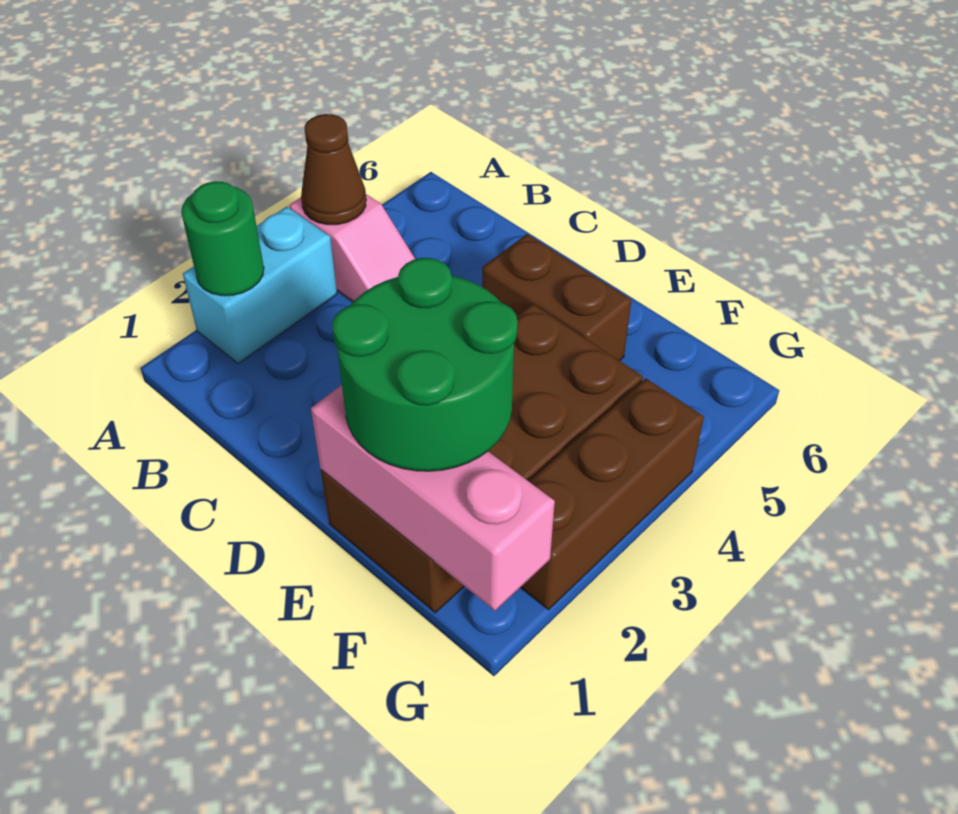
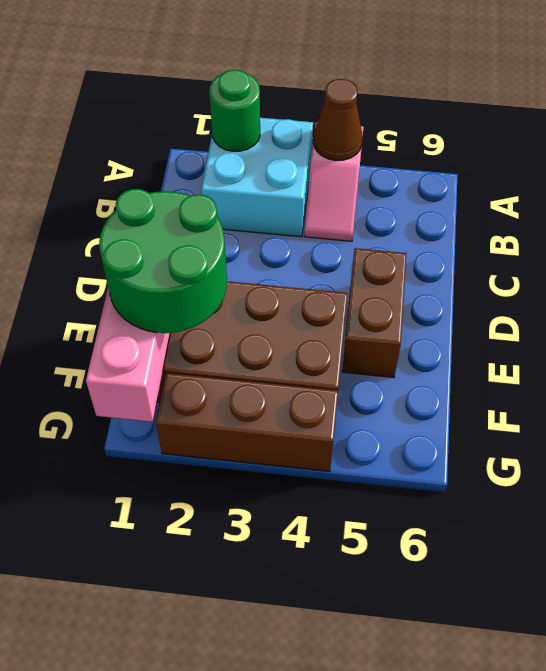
cyan brick A2:A3 level 1 -> cyan brick A2:B3 level 1

